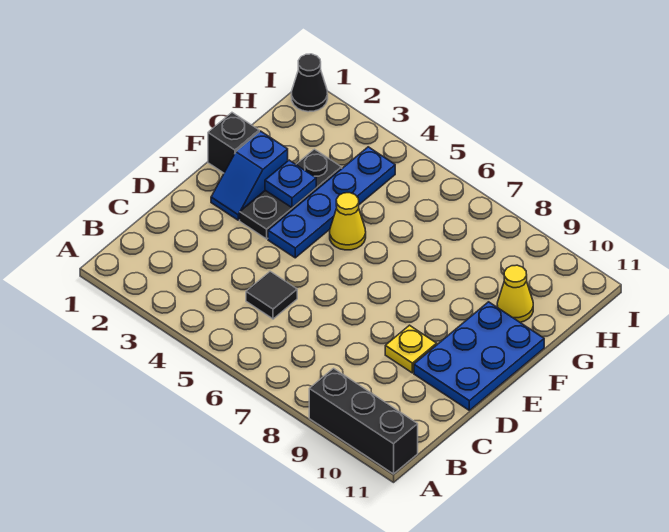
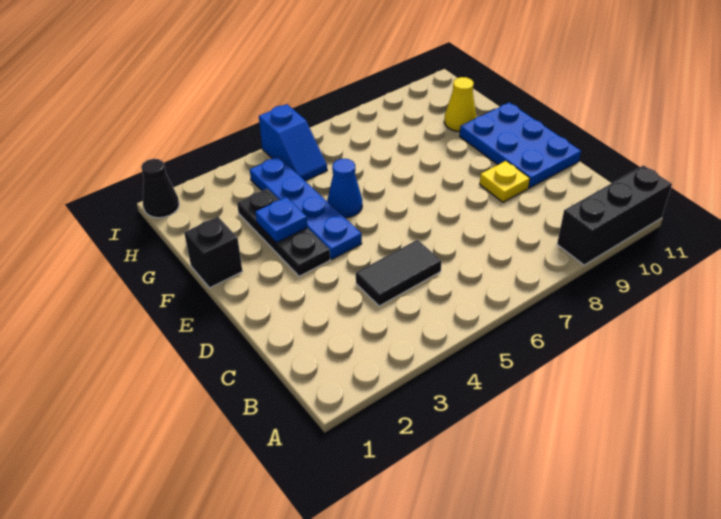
black tile C5 level 1 -> black tile C4:C5 level 1
blue slope E2:F2 level 1 top F -> blue slope H5:I5 level 1 top I
yellow cone F5 level 1 -> blue cone F5 level 1

